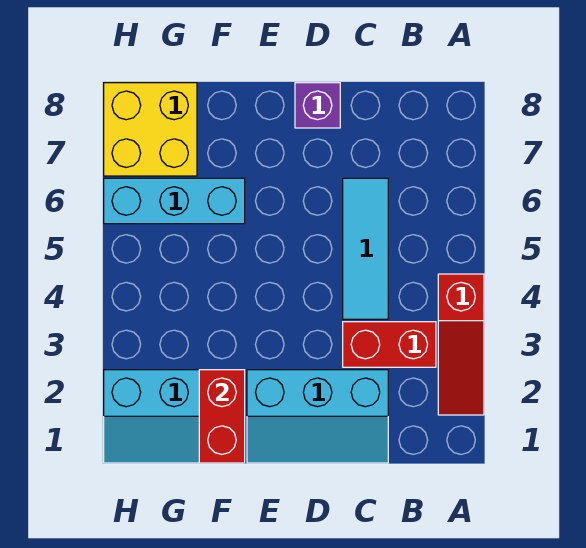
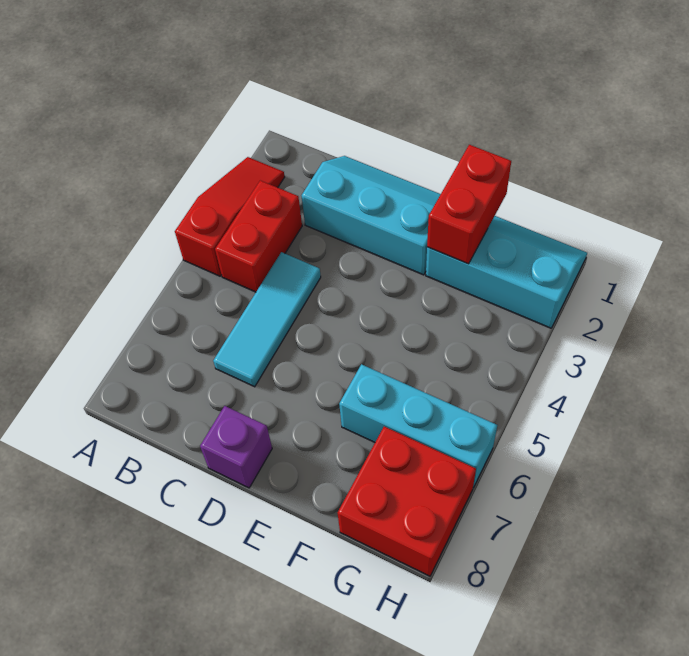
red brick B3:C3 level 1 -> red brick B3:B4 level 1
yellow brick G7:H8 level 1 -> red brick G7:H8 level 1

